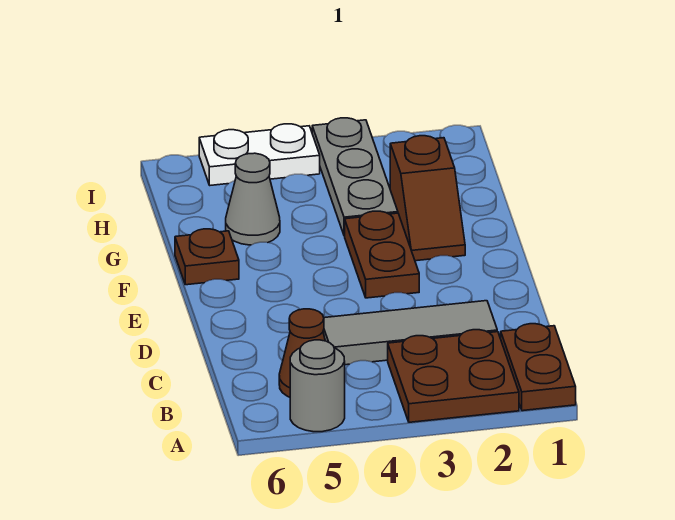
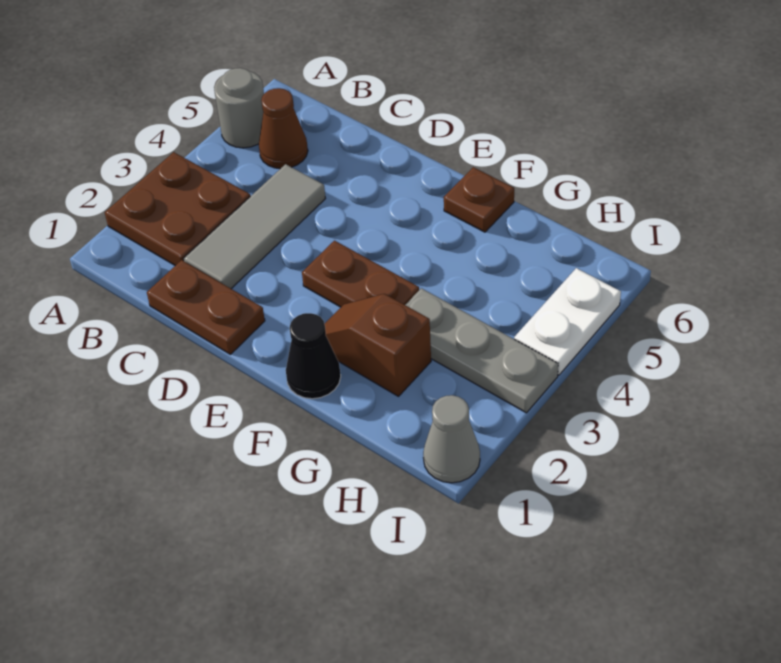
brown plate A1:B1 level 1 -> brown plate C1:D1 level 1
none -> black cone F1 level 1
grey cone G5 level 1 -> grey cone I1 level 1

